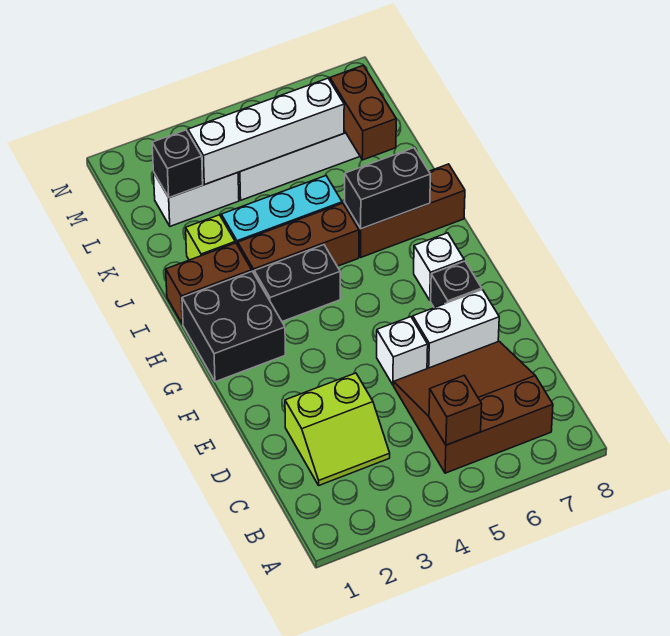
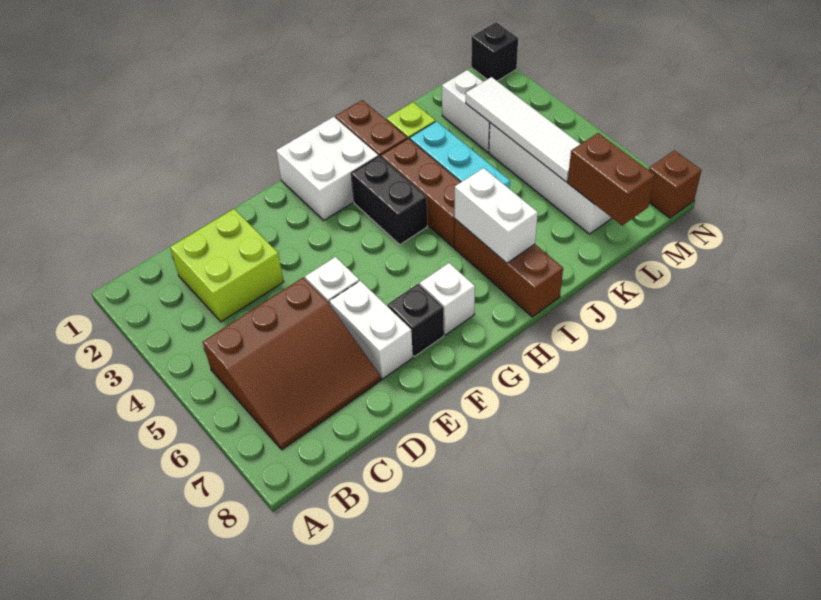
brown slope B5:D7 level 1 top B -> brown slope B5:D7 level 1 top 5
brown brick B5 level 2 -> brown brick N8 level 1
lime slope C2:D3 level 1 top D -> lime brick C2:D3 level 1
black brick G1:H2 level 1 -> white brick G1:H2 level 1
black brick I6:I7 level 2 -> white brick I6:I7 level 2
brown brick K7:L7 level 2 -> brown brick L7:L8 level 2
black brick L2 level 2 -> black brick N1 level 1
white brick L3:L6 level 2 -> white tile L3:L6 level 2

